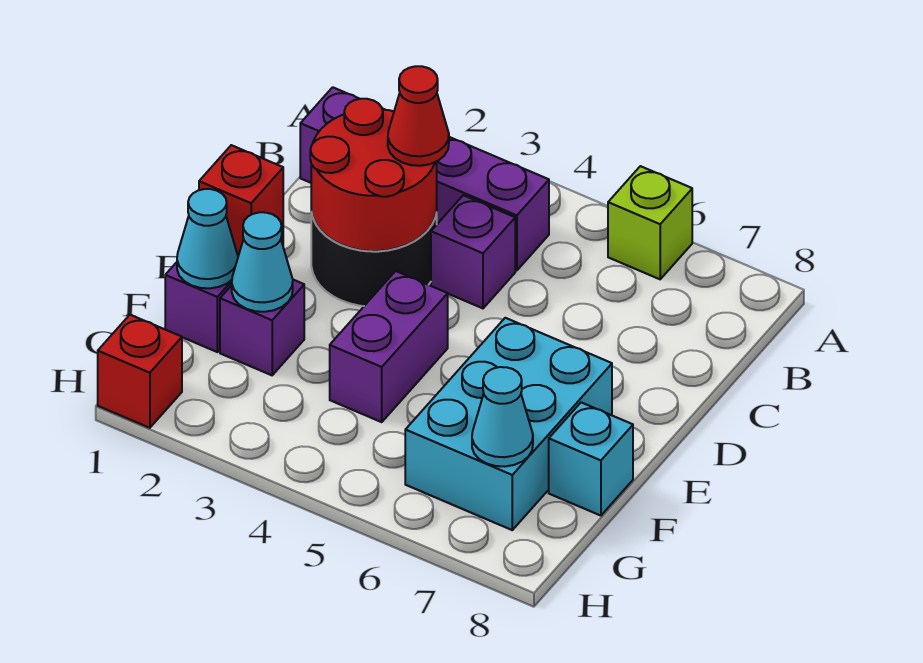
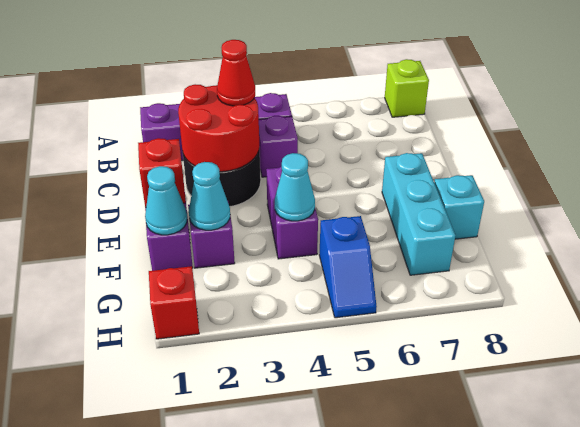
lime brick A6 level 1 -> lime brick A8 level 1
cyan brick E6:G7 level 1 -> cyan brick E7:G7 level 1
none -> blue slope G5:H5 level 1 top G
cyan cone G7 level 2 -> cyan cone F4 level 2

